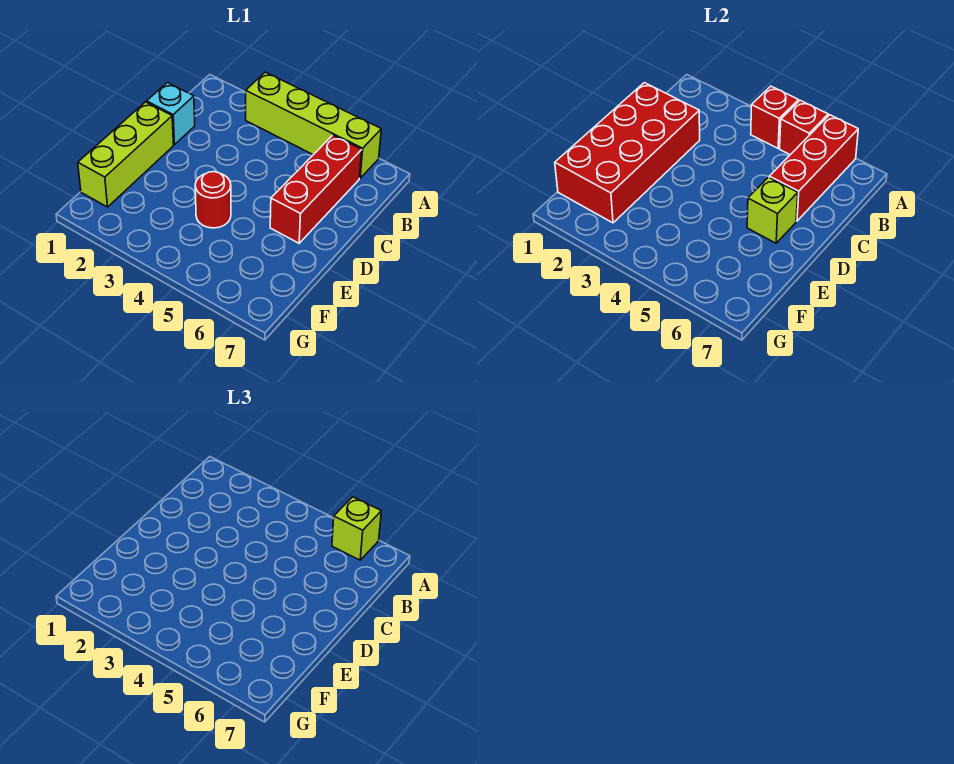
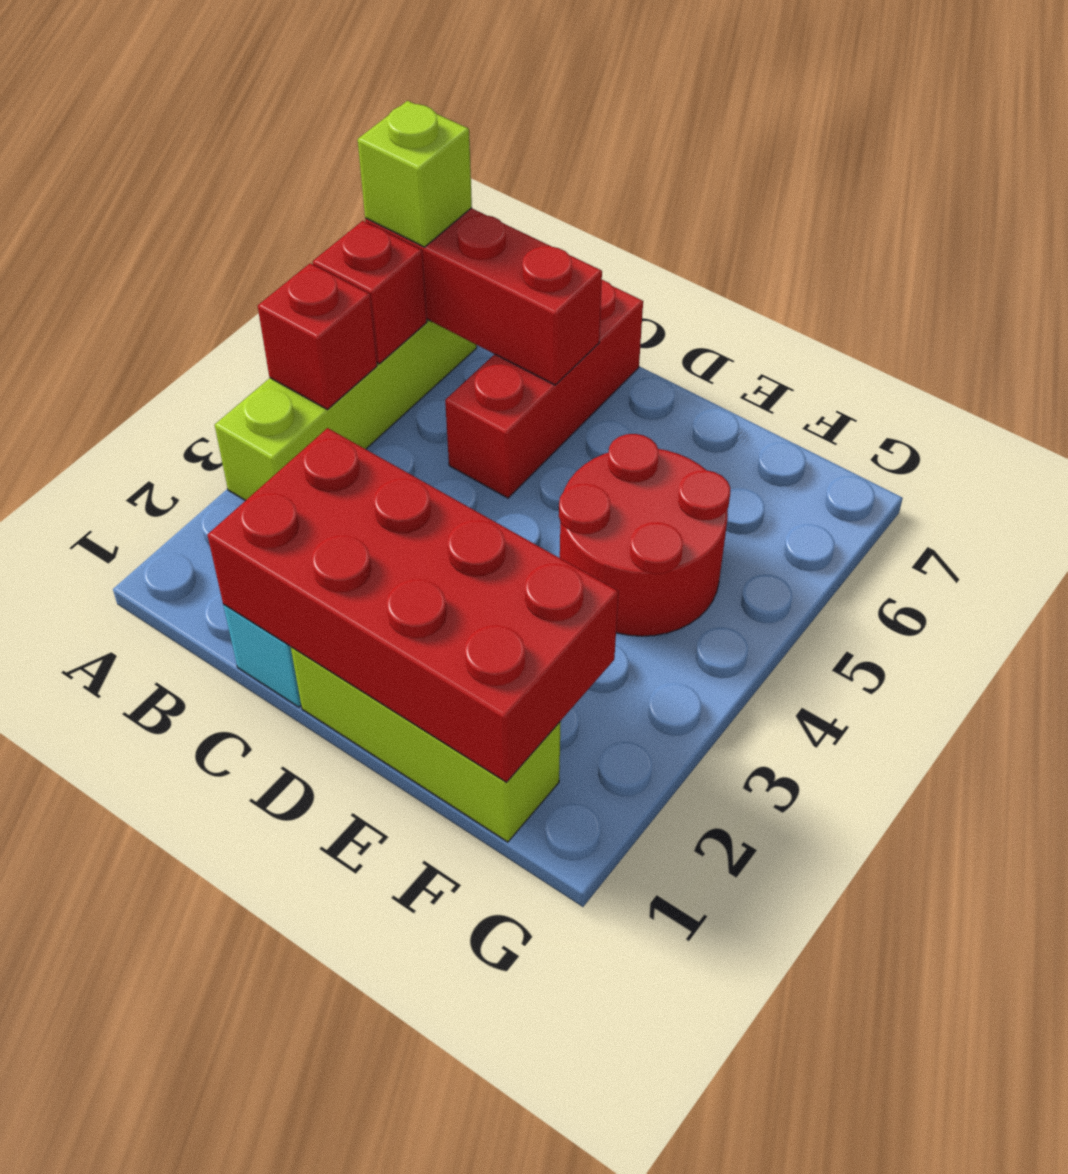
red brick B6:D6 level 1 -> red brick C5:C7 level 1
lime brick D6 level 2 -> none
red round brick E4 level 1 -> red round brick E4:F5 level 1

